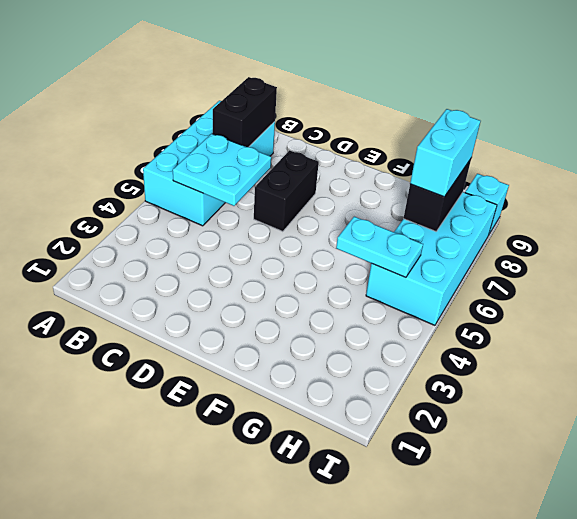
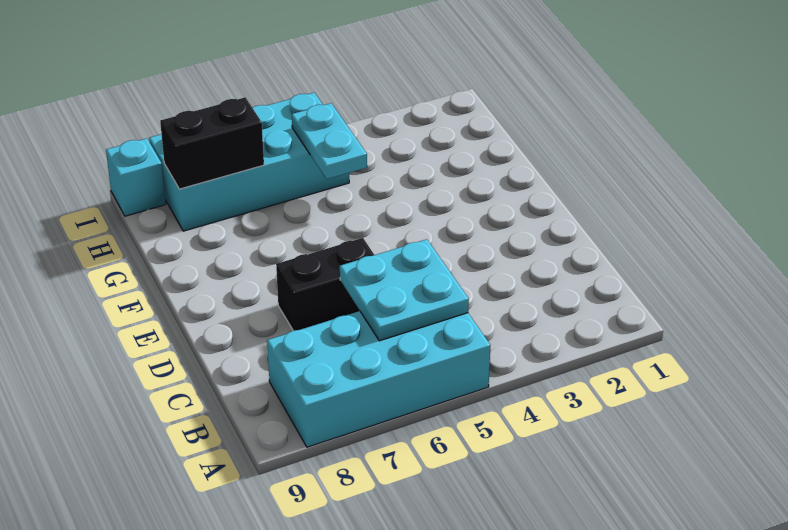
black brick B7:B8 level 2 -> none
cyan brick H7:H8 level 3 -> none

